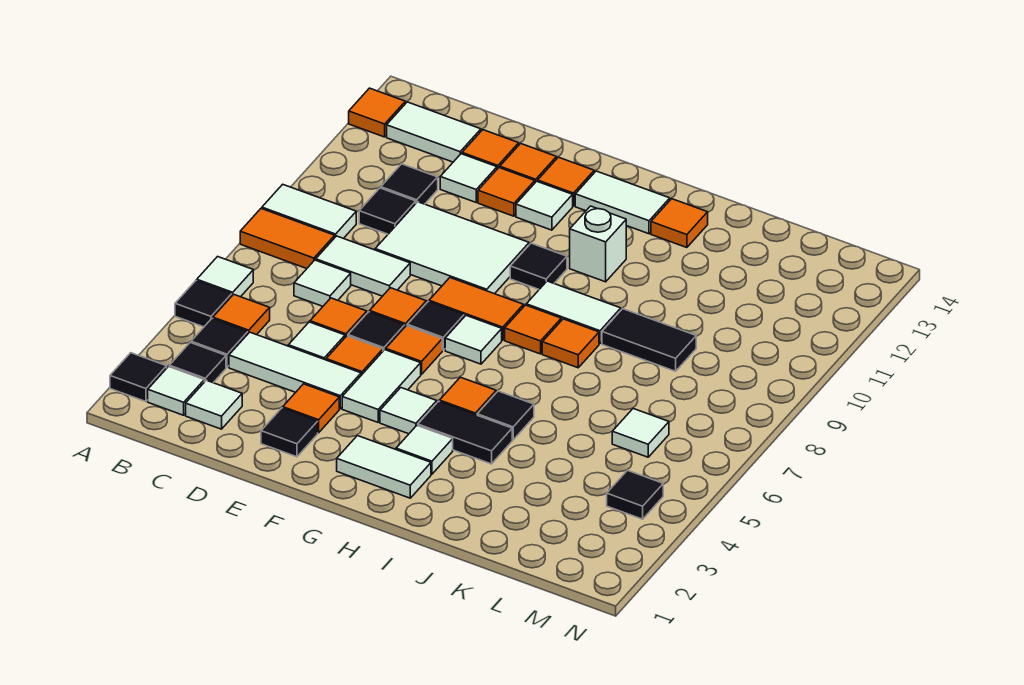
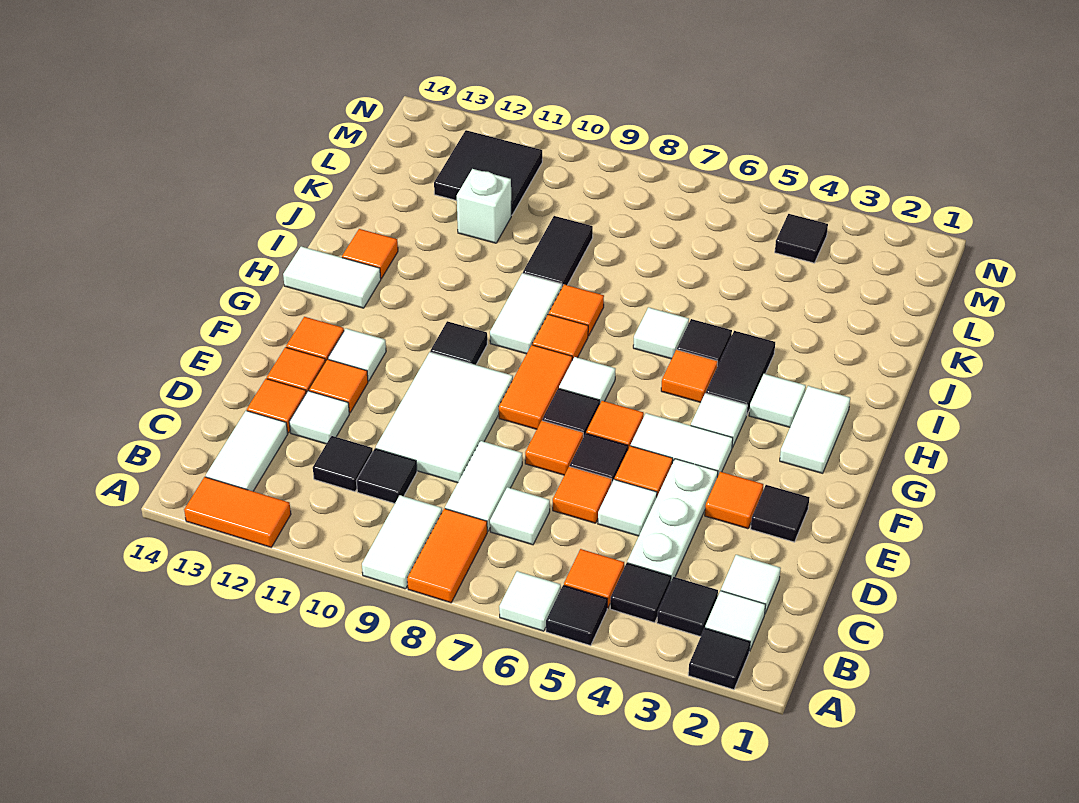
orange tile A13 level 1 -> orange tile A12:A13 level 1
white tile C4:E4 level 1 -> white plate C4:E4 level 1
white tile G13:H13 level 1 -> white tile H13:H14 level 1
white brick H11 level 1 -> white brick K11 level 1
white tile L6 level 1 -> white tile I6 level 1
none -> black tile L11:M12 level 1

